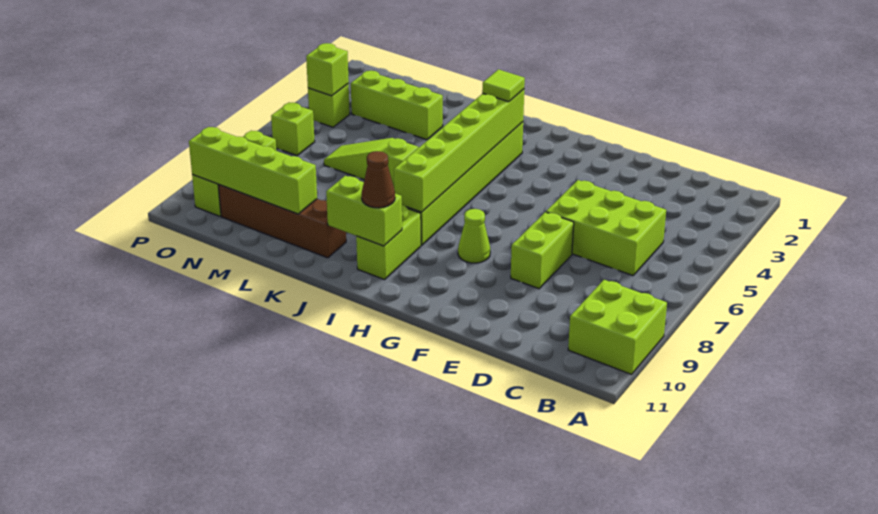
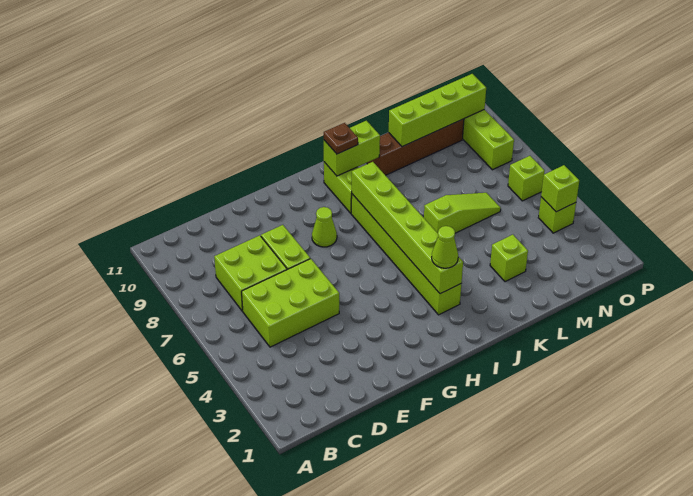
lime brick A9:B10 level 1 -> lime brick C7:D8 level 1
lime tile I3 level 3 -> lime cone I3 level 3
brown cone I10 level 3 -> brown plate I10 level 3
lime brick L3:N3 level 1 -> lime brick L3 level 1

